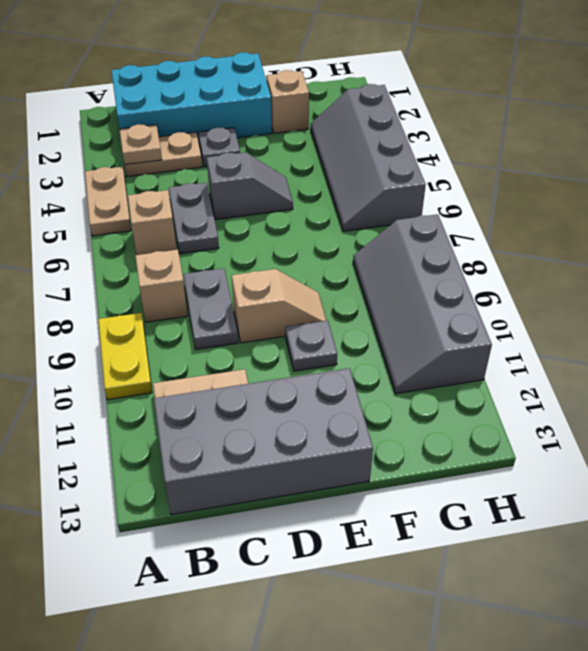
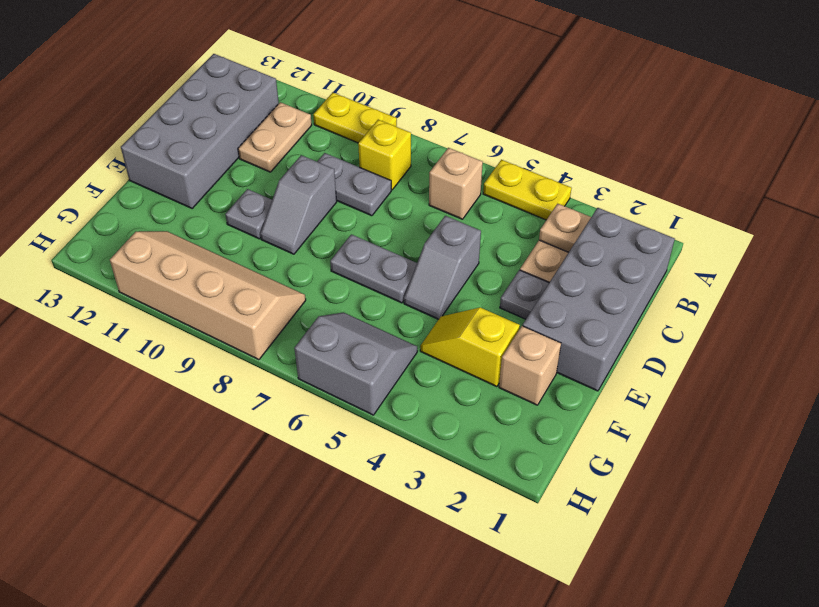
tan plate A4:A5 level 1 -> yellow plate A4:A5 level 1
cyan brick B1:E2 level 1 -> grey brick B1:E2 level 1
tan brick B8 level 1 -> yellow brick B8 level 1
grey plate C5:C6 level 1 -> grey plate E6:E7 level 1
tan slope D9:E9 level 1 top D -> grey slope D9:E9 level 1 top D
none -> yellow slope F3:F4 level 1 top 3
grey slope G3:H6 level 1 top H -> grey slope G5:H6 level 1 top H
grey slope G8:H11 level 1 top H -> tan slope G8:H11 level 1 top H

